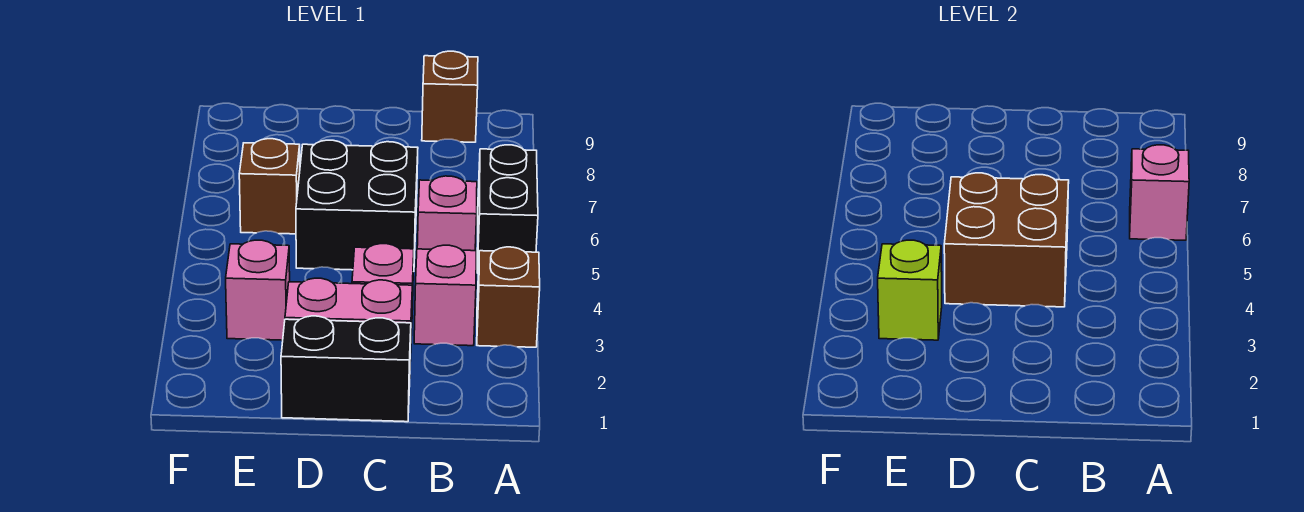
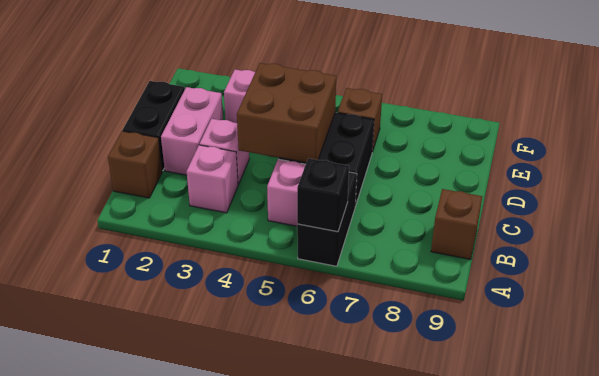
brown brick A3 level 1 -> brown brick B1 level 1
black brick A5:A6 level 1 -> black brick A6:B6 level 1
pink brick A6 level 2 -> black brick A6 level 2
lime brick E3 level 2 -> none

